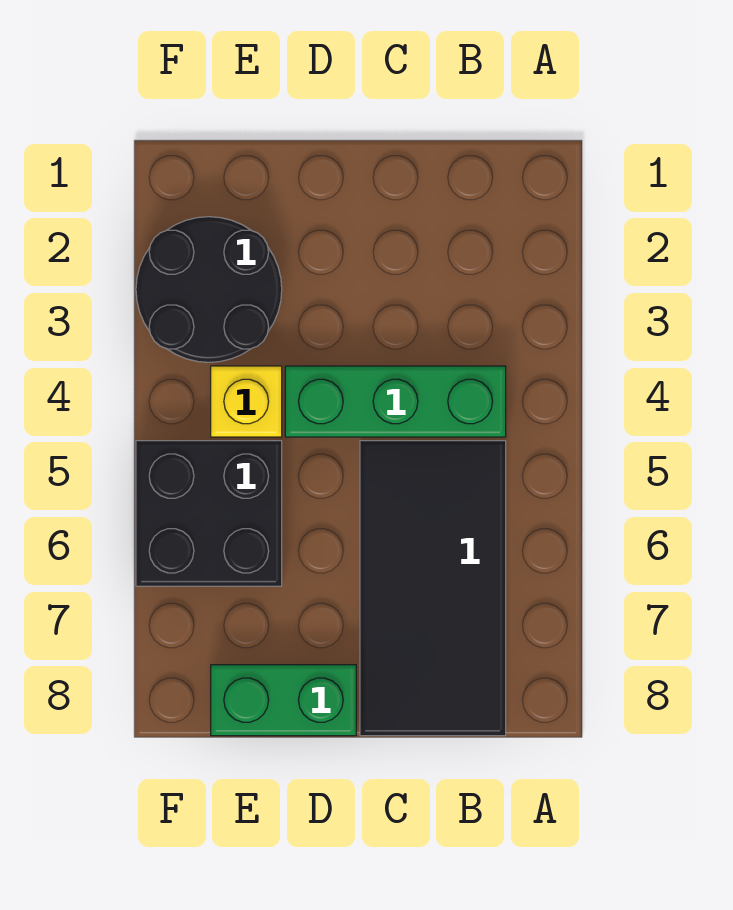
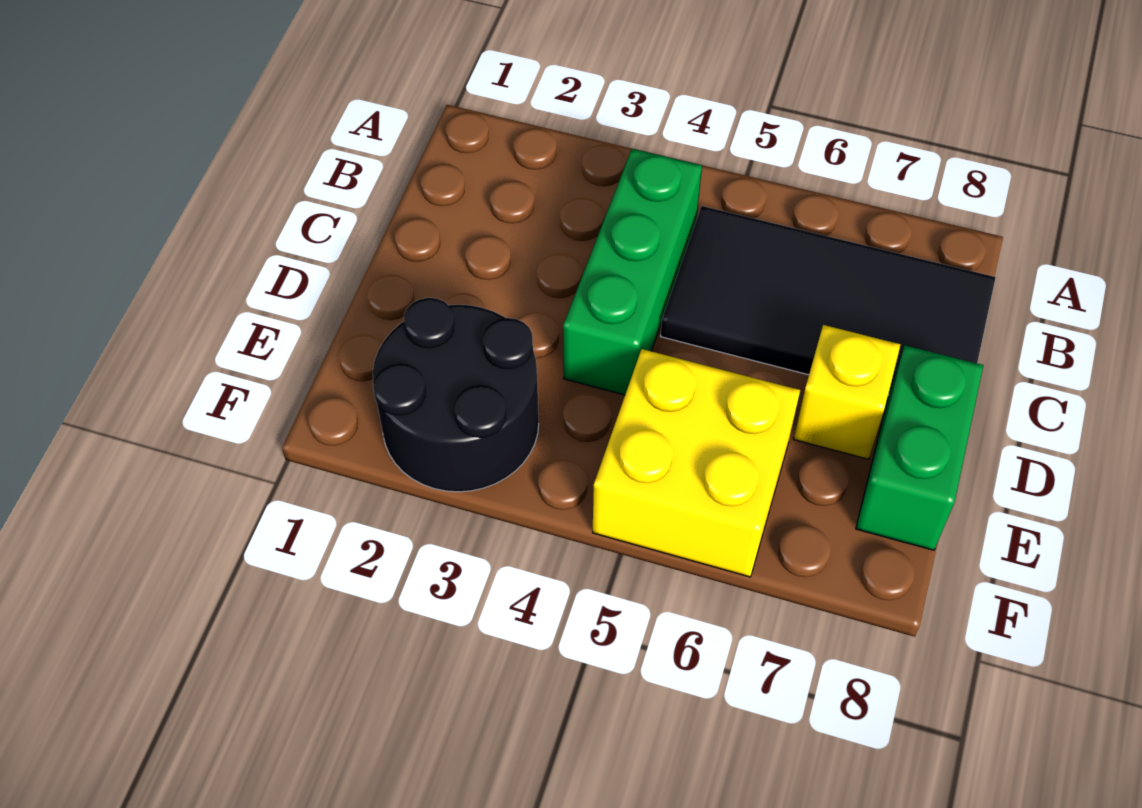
yellow brick E4 level 1 -> yellow brick D7 level 1
black brick E5:F6 level 1 -> yellow brick E5:F6 level 1

